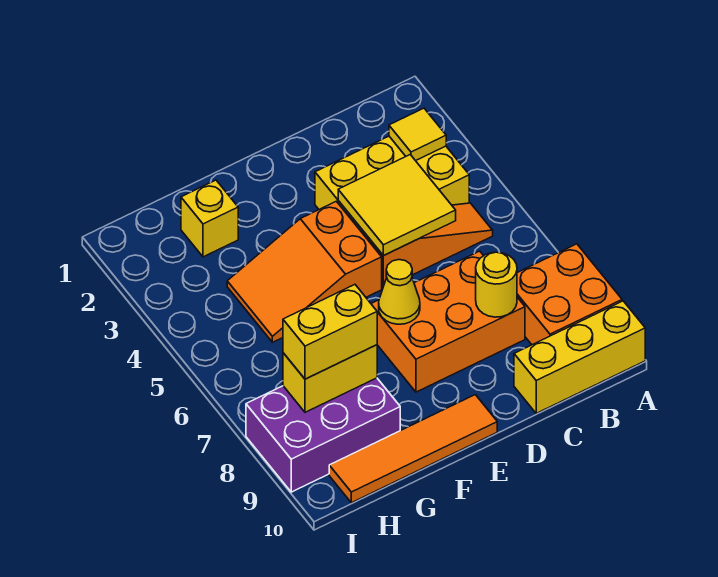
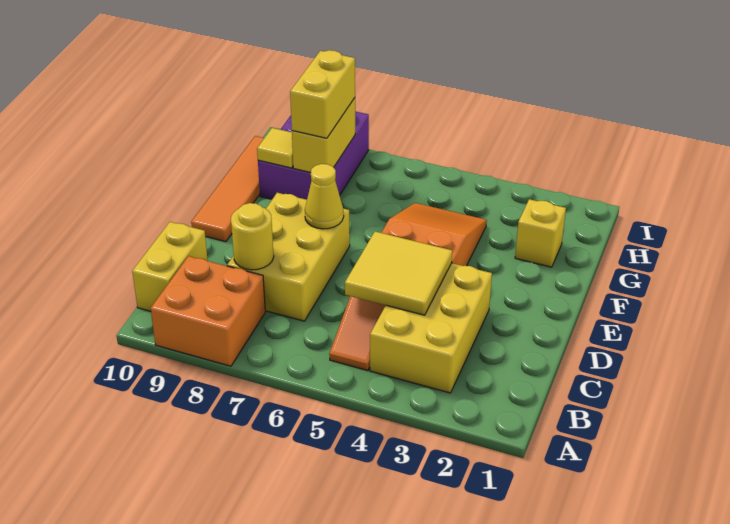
yellow brick A10:C10 level 1 -> yellow brick B10:C10 level 1
yellow tile B3 level 2 -> yellow tile G9 level 2
orange brick C7:E8 level 1 -> yellow brick C7:E8 level 1

